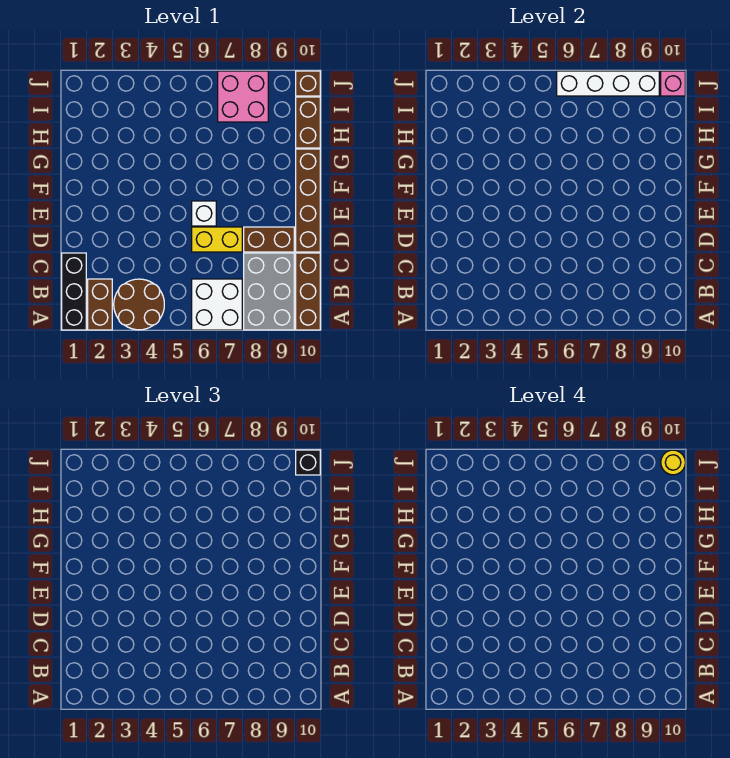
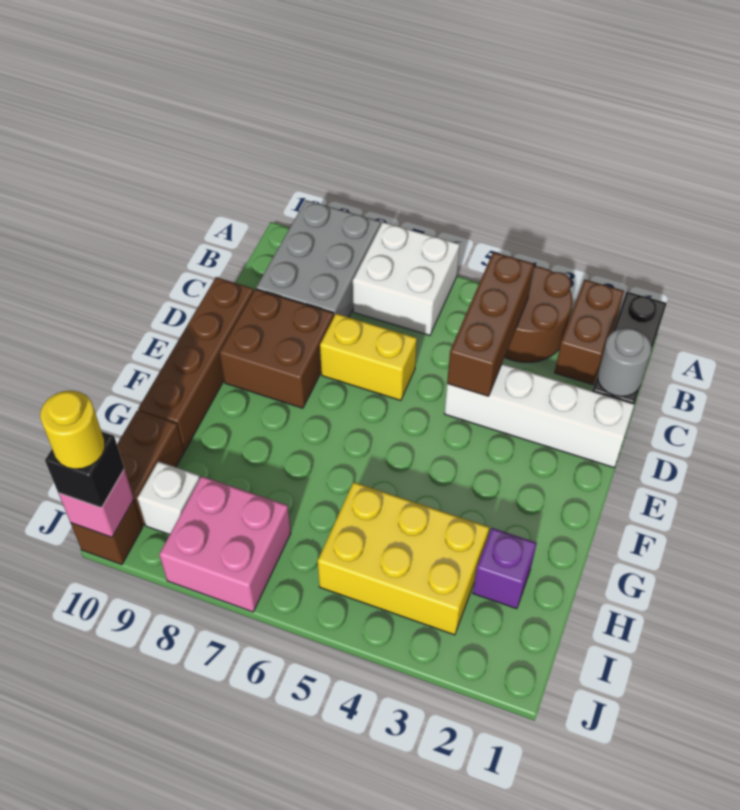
brown brick A10:C10 level 1 -> brown brick B4:D4 level 2
none -> grey round brick C1 level 2
brown brick D8:D9 level 1 -> brown brick D8:E9 level 1
white brick E6 level 1 -> white brick I9 level 1
none -> purple brick H2 level 1
none -> yellow brick H3:I5 level 1
white brick J6:J9 level 2 -> white brick D1:D4 level 1

